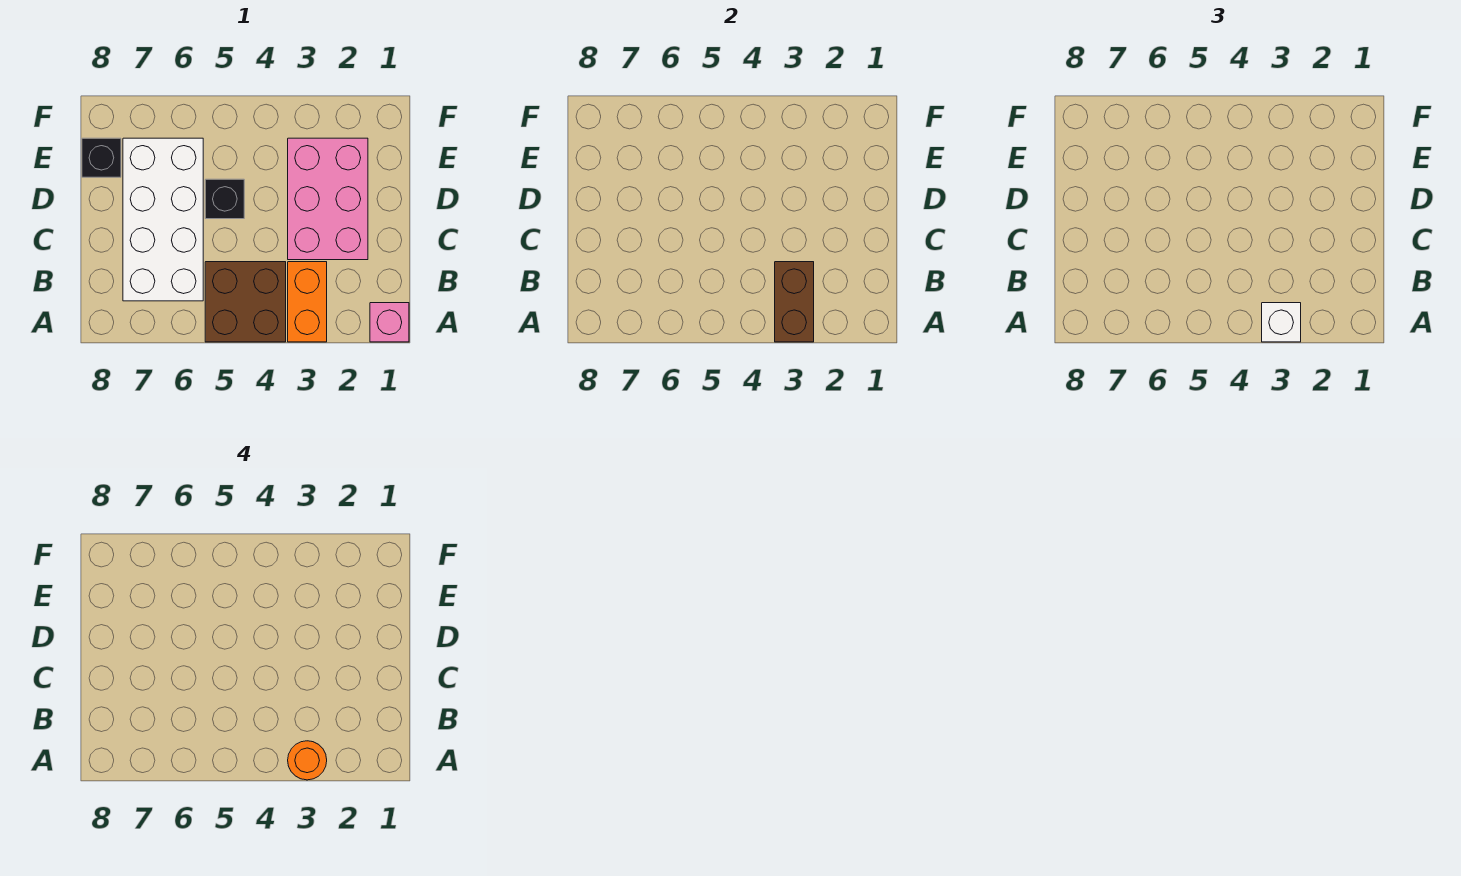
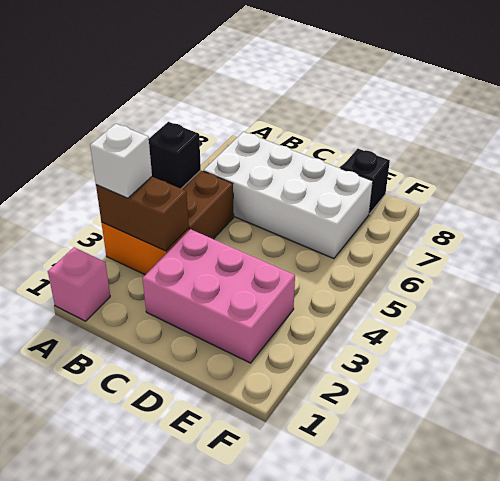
orange round brick A3 level 4 -> none
black brick D5 level 1 -> black brick A5 level 2

